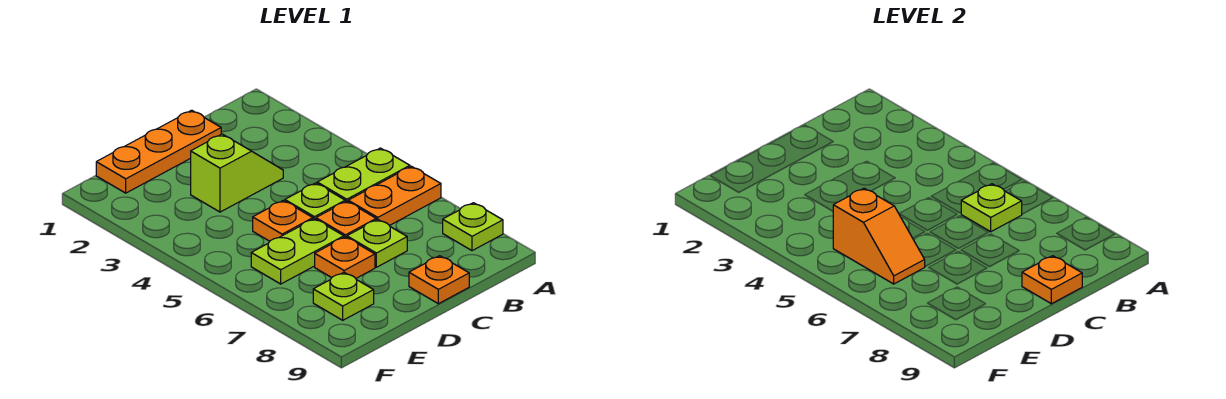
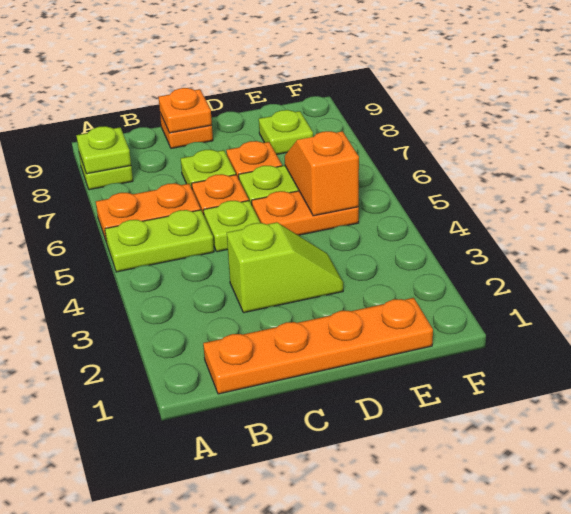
lime plate B6 level 2 -> lime plate A8 level 2
orange plate C1:E1 level 1 -> orange plate B1:E1 level 1
lime slope C3:D3 level 1 top D -> lime slope C3:D3 level 1 top C
orange plate D5 level 1 -> orange plate D5:E5 level 1

